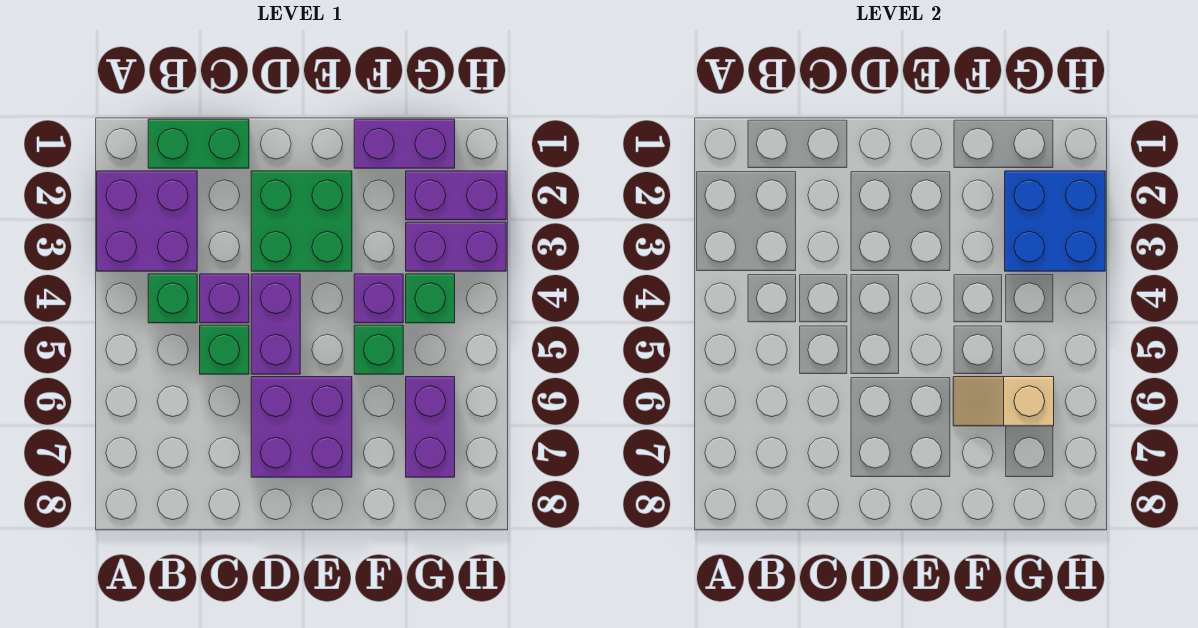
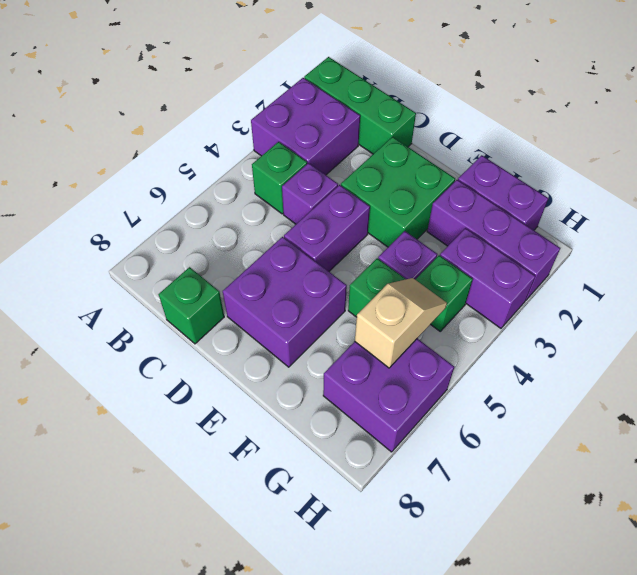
green brick B1:C1 level 1 -> green brick A1:C1 level 1
green brick C5 level 1 -> green brick C8 level 1
tan slope F6:G6 level 2 top G -> tan slope G5:G6 level 2 top 6
purple brick G2:H2 level 1 -> purple brick F2:H2 level 1
blue brick G2:H3 level 2 -> none
purple brick G6:G7 level 1 -> purple brick G6:H7 level 1

